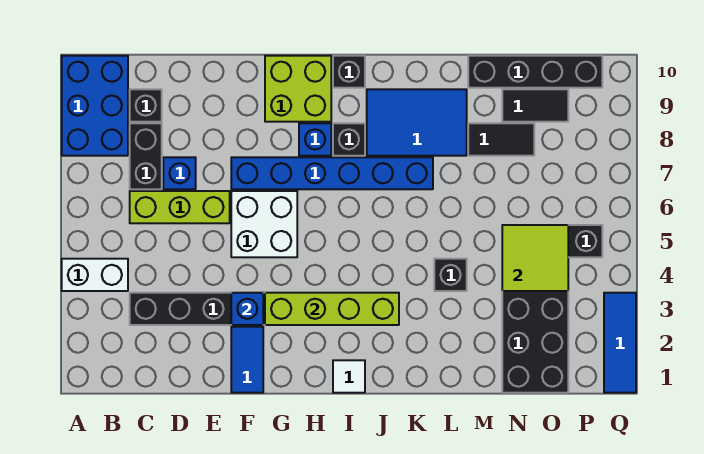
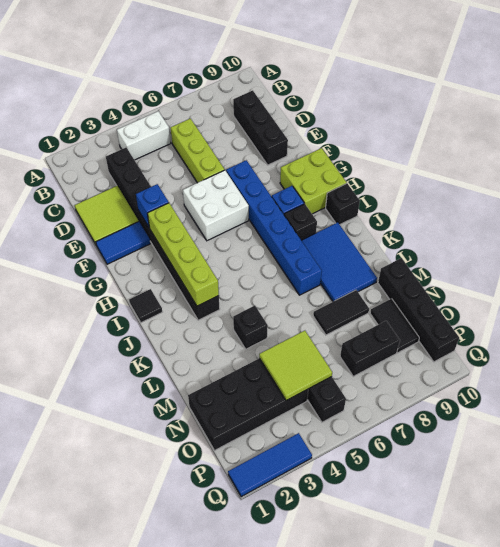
white brick A4:B4 level 1 -> white brick B4:B5 level 1
blue brick A8:B10 level 1 -> none
black brick C7:C8 level 1 -> black brick O7:O8 level 1
black brick C9 level 1 -> black brick C9:E9 level 1
none -> lime tile D1:E2 level 1
blue brick D7 level 1 -> none
white tile I1 level 1 -> black tile I1 level 1
black tile M8:N8 level 1 -> black tile M7:M8 level 1

